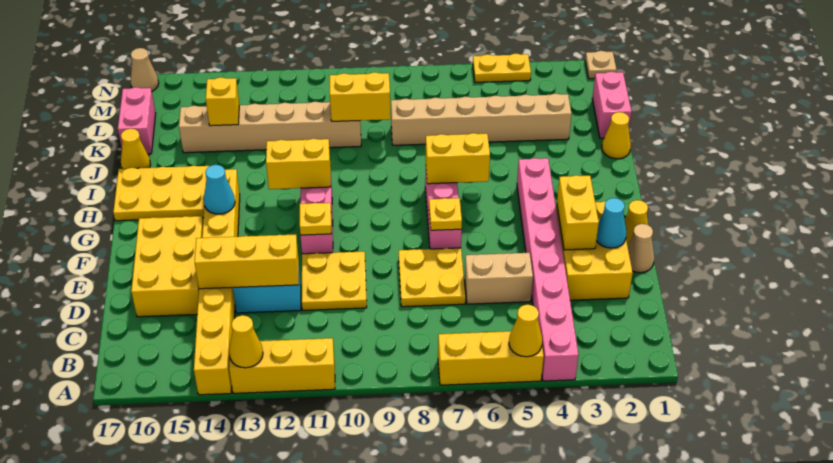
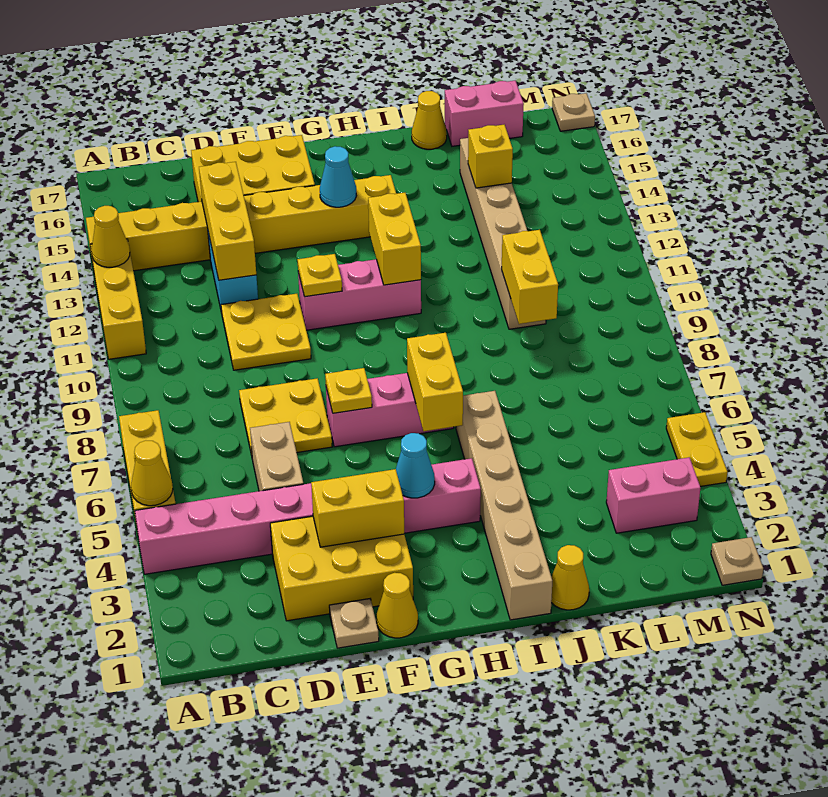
tan cone E1 level 1 -> tan plate E1 level 1
cyan cone E2 level 2 -> cyan cone G4 level 2
yellow plate H15:I17 level 1 -> none
pink brick K1:L1 level 1 -> pink brick L3:M3 level 1
tan brick K3:K8 level 1 -> tan brick I1:I6 level 1
tan cone N17 level 1 -> tan plate N17 level 1

